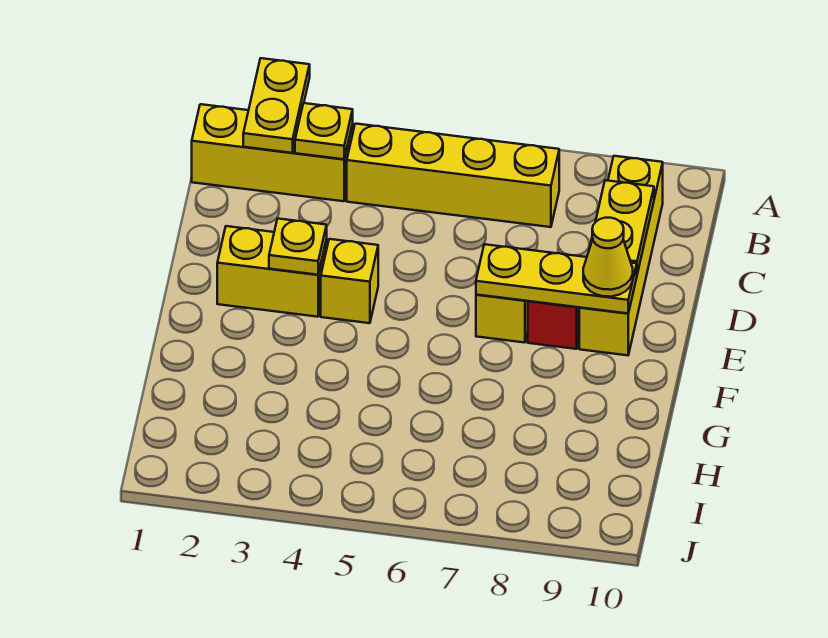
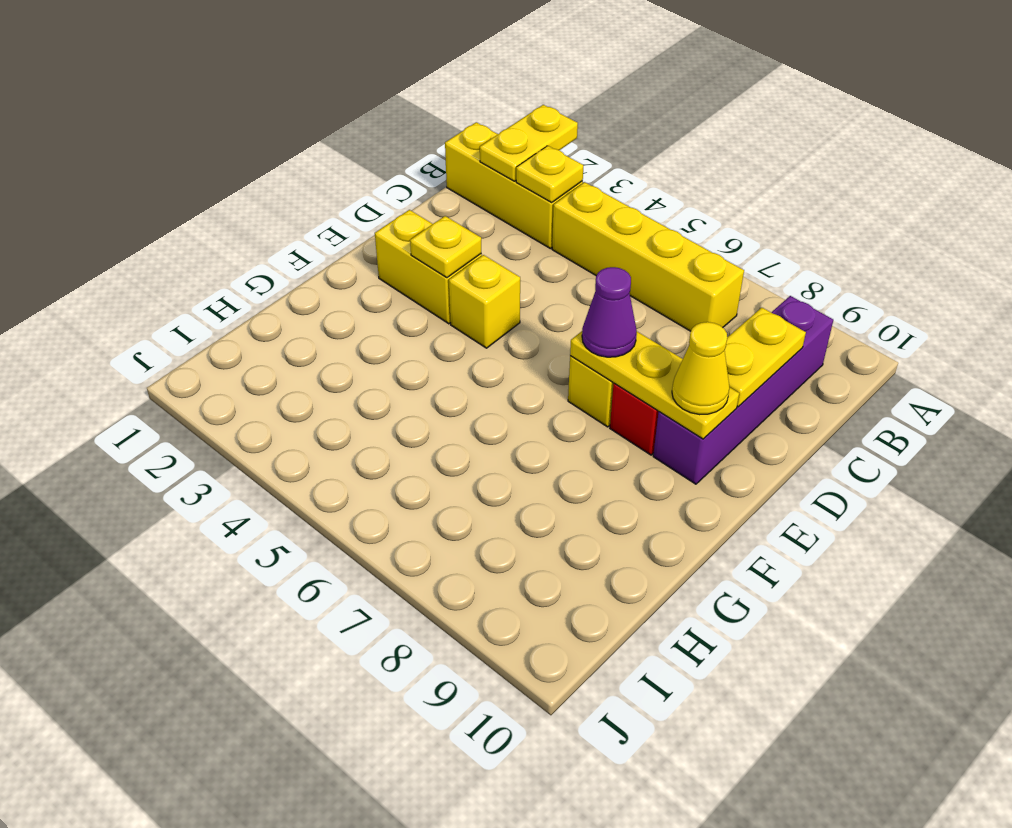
yellow brick B9:E9 level 1 -> purple brick B9:E9 level 1
none -> purple cone E7 level 3

